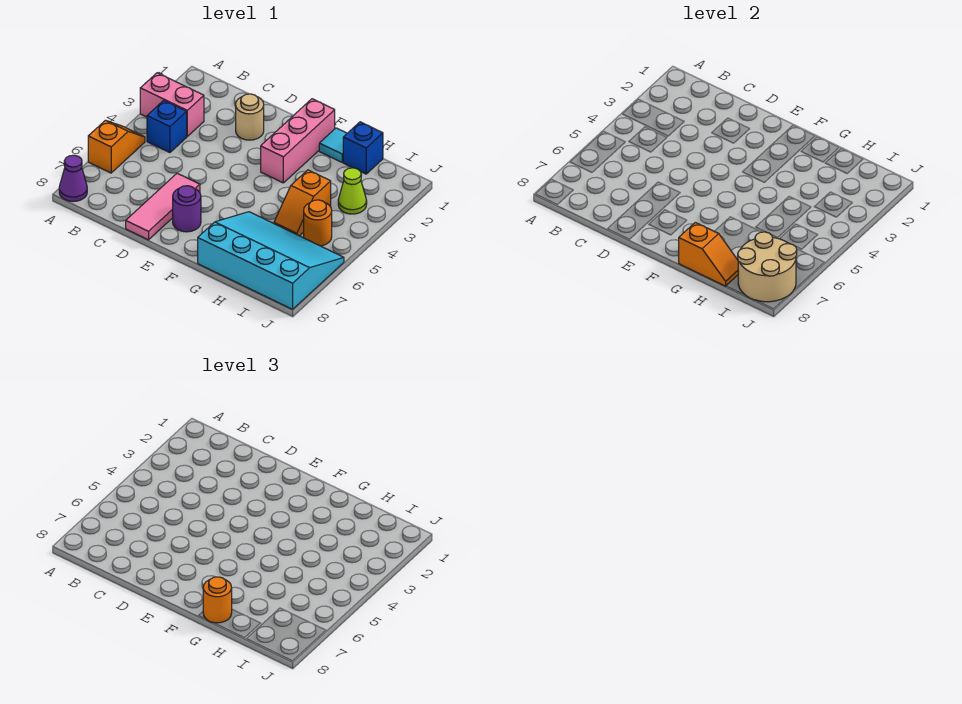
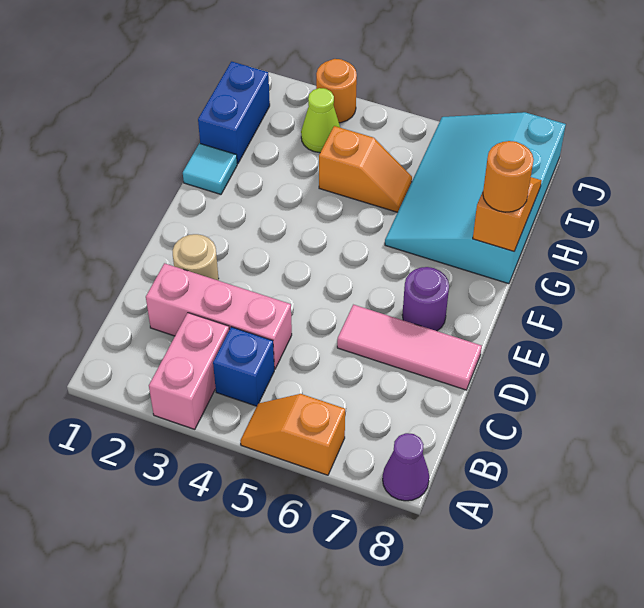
pink brick F1:F3 level 1 -> pink brick C2:C4 level 1
blue brick H1 level 1 -> blue brick H1:I1 level 1
orange round brick I5 level 1 -> orange round brick J3 level 1
tan round brick I7:J8 level 2 -> none

